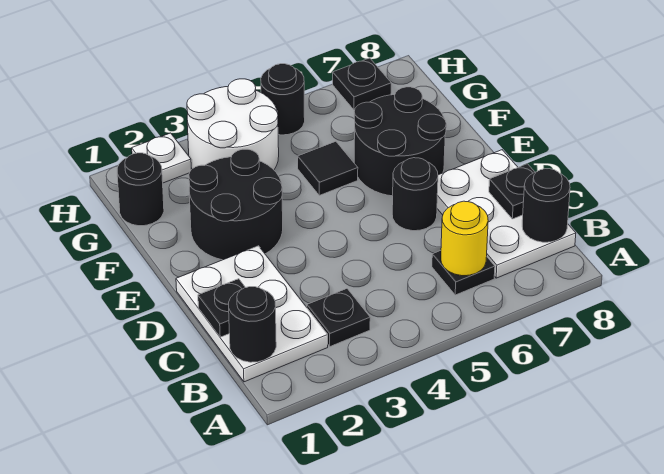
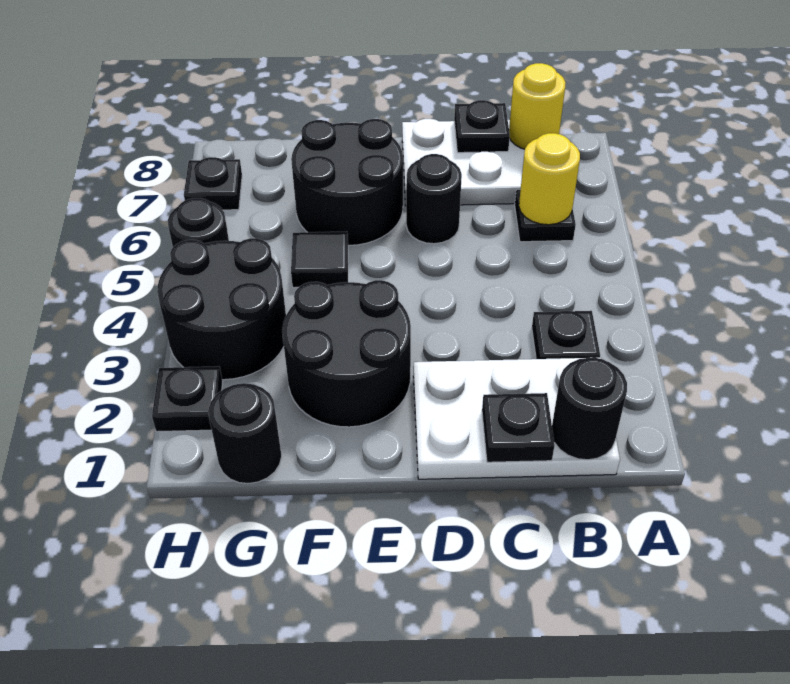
black round brick B8 level 2 -> yellow round brick B8 level 2
white round brick G3:H4 level 1 -> black round brick G3:H4 level 1
white plate H2 level 1 -> black plate H2 level 1

